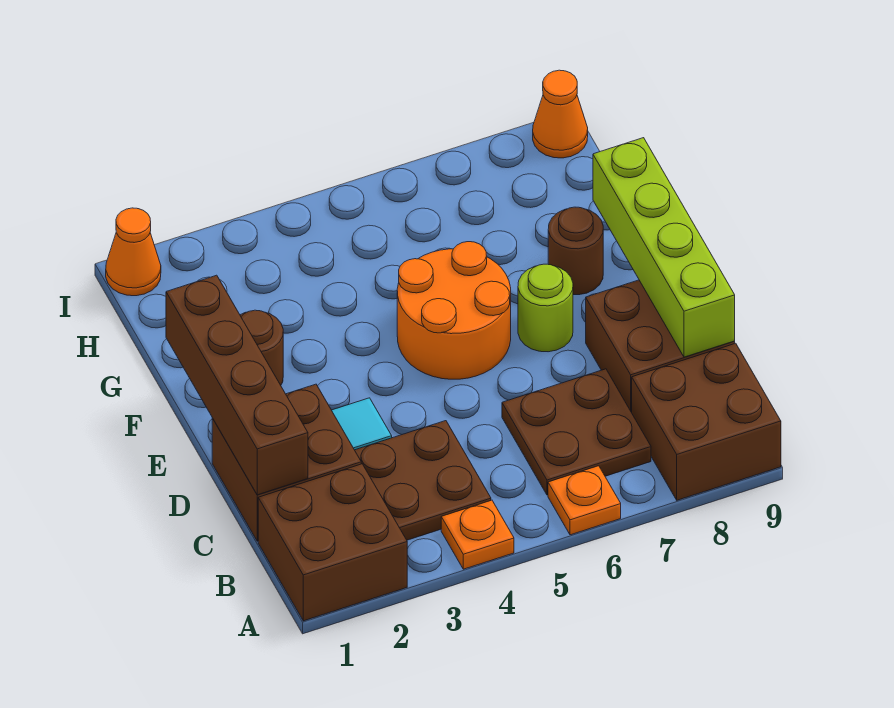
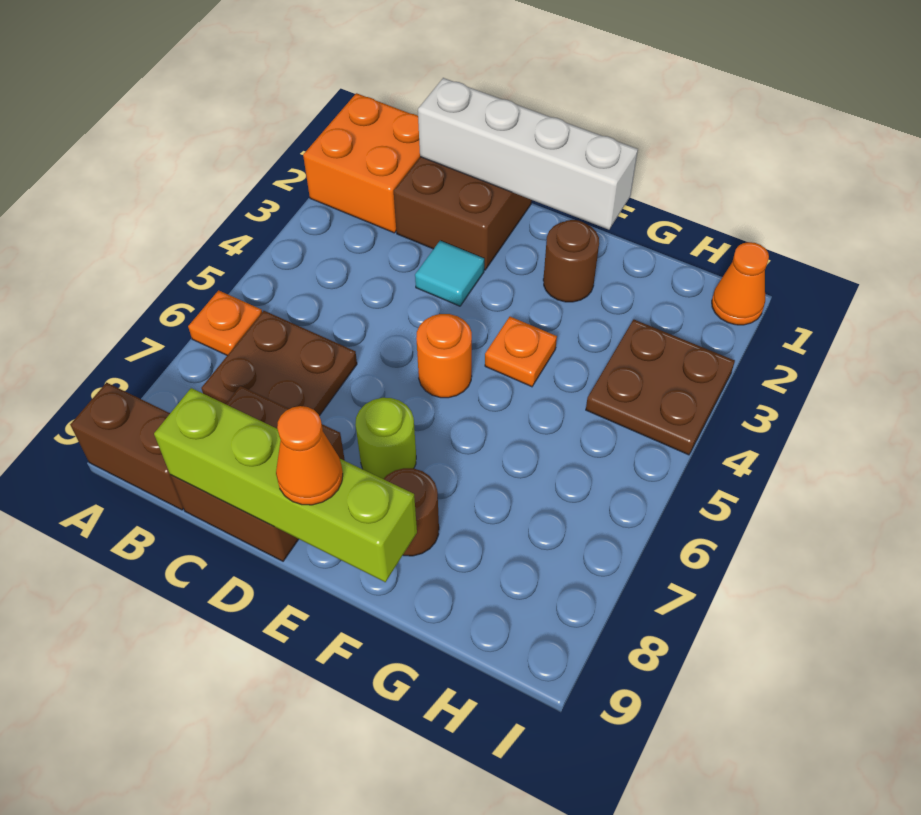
brown brick A1:B2 level 1 -> orange brick A1:B2 level 1
orange plate A4 level 1 -> orange plate F4 level 1
brown brick A8:B9 level 1 -> brown brick A9:B9 level 1
brown plate B3:C4 level 1 -> brown plate H3:I4 level 1
brown brick C1:F1 level 2 -> white brick C1:F1 level 2
orange round brick E5:F6 level 1 -> orange round brick E5 level 1
orange cone I9 level 1 -> orange cone E9 level 3

